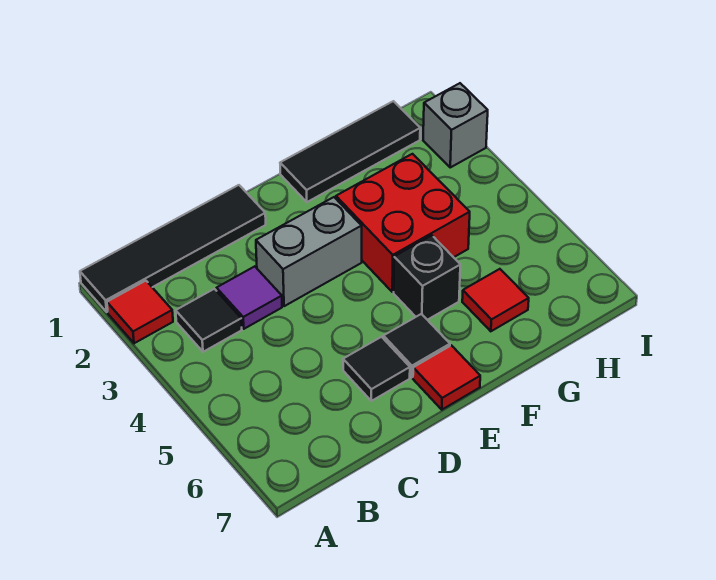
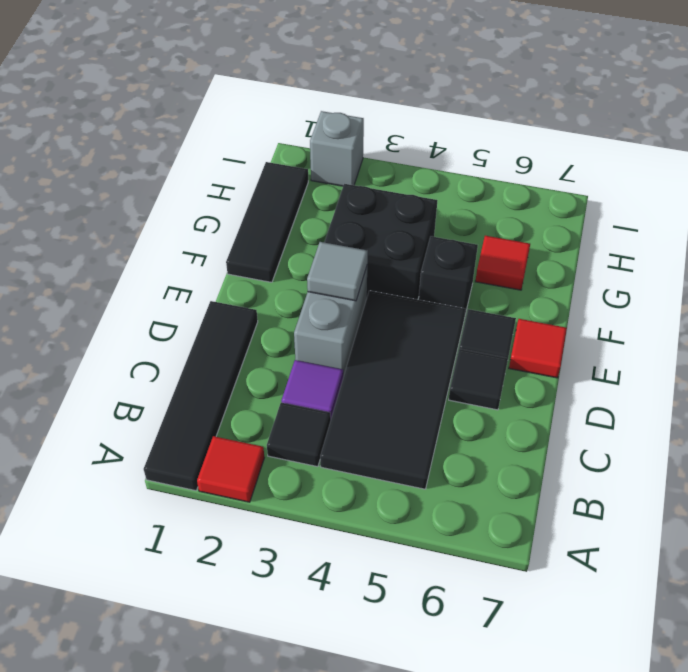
none -> black tile B4:E5 level 1
none -> grey tile E3 level 2
red brick F3:G4 level 1 -> black brick F3:G4 level 1

